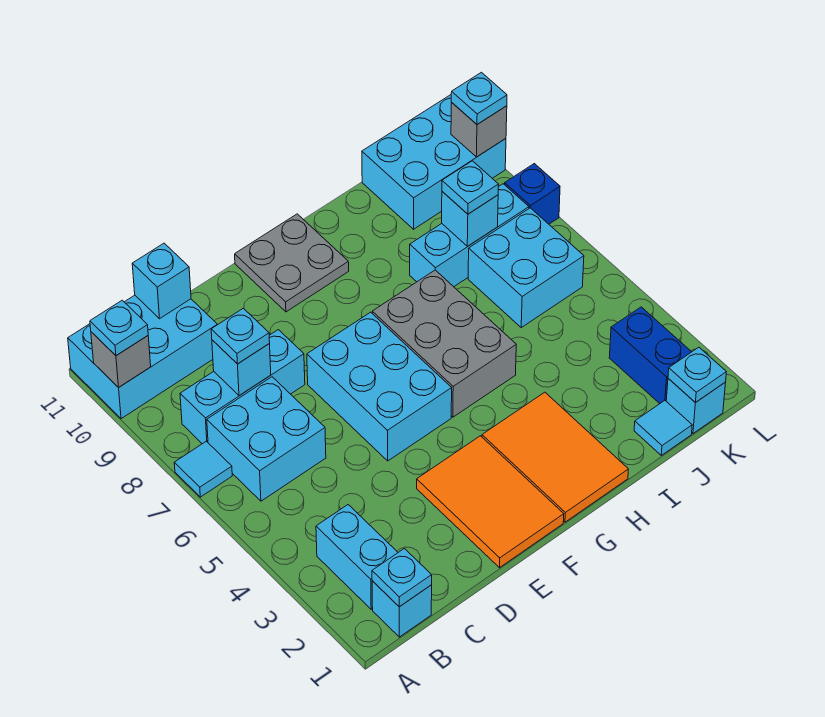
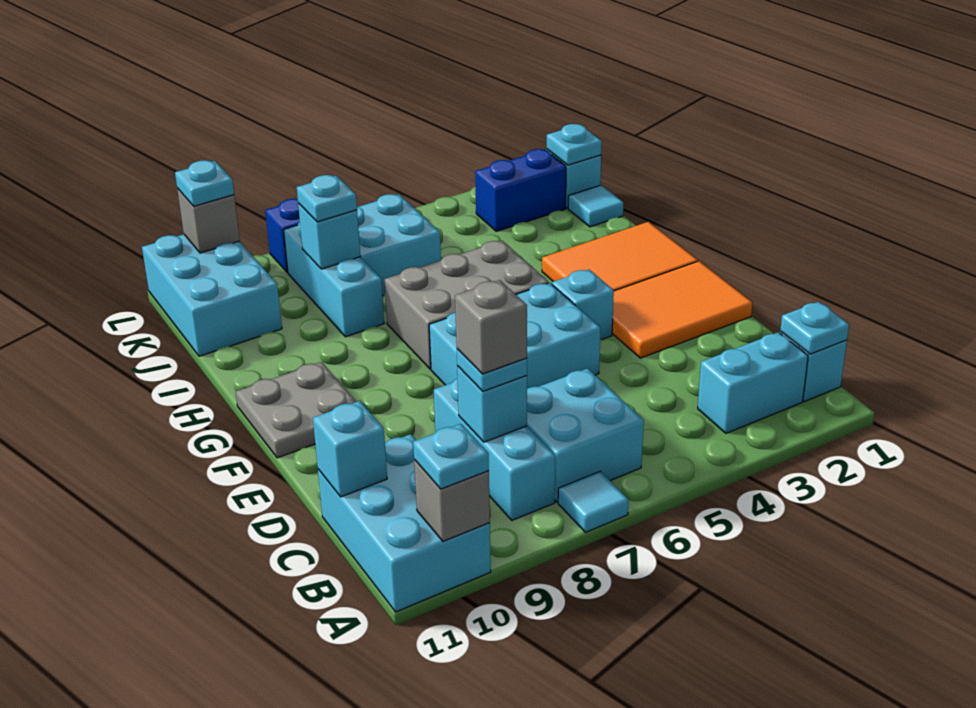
none -> grey brick C8 level 4
none -> cyan brick F4 level 1

